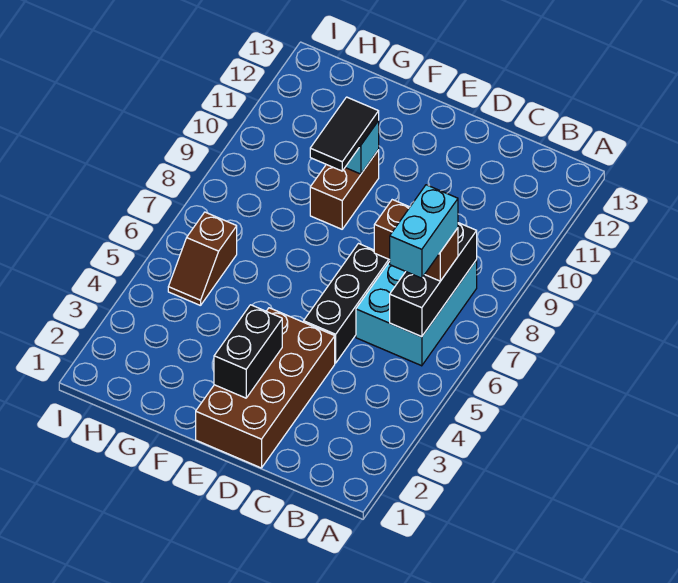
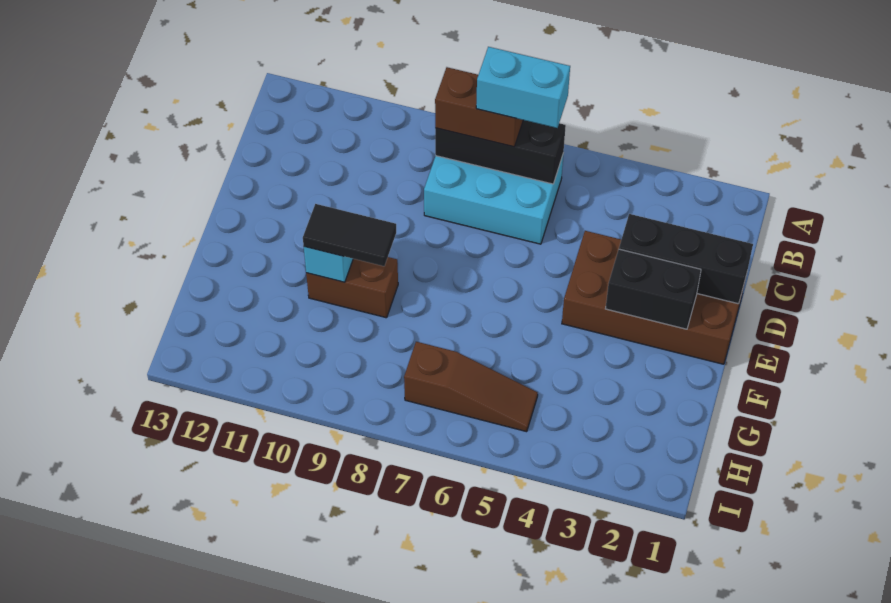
brown brick B7:C7 level 3 -> brown brick B7:B8 level 3
black brick D5:D7 level 1 -> black brick D1:D3 level 2
brown slope H5:H6 level 1 top 6 -> brown slope H5:H7 level 1 top 7

